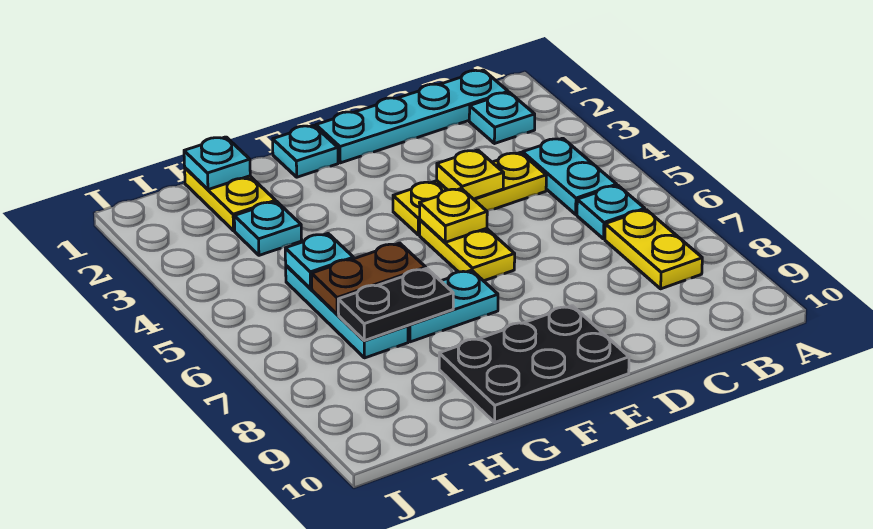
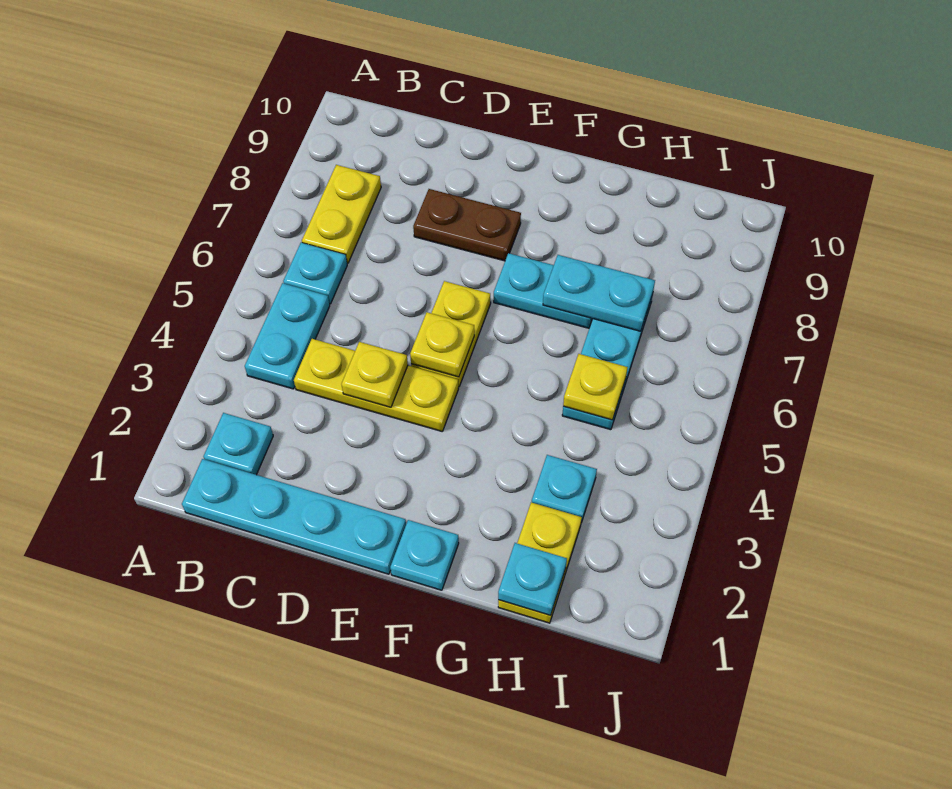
black plate E9:G10 level 1 -> none
brown plate G6:H6 level 2 -> brown plate D8:E8 level 1
black plate G7:H7 level 2 -> cyan plate G7:H7 level 2
cyan plate H5 level 2 -> yellow plate H5 level 2

